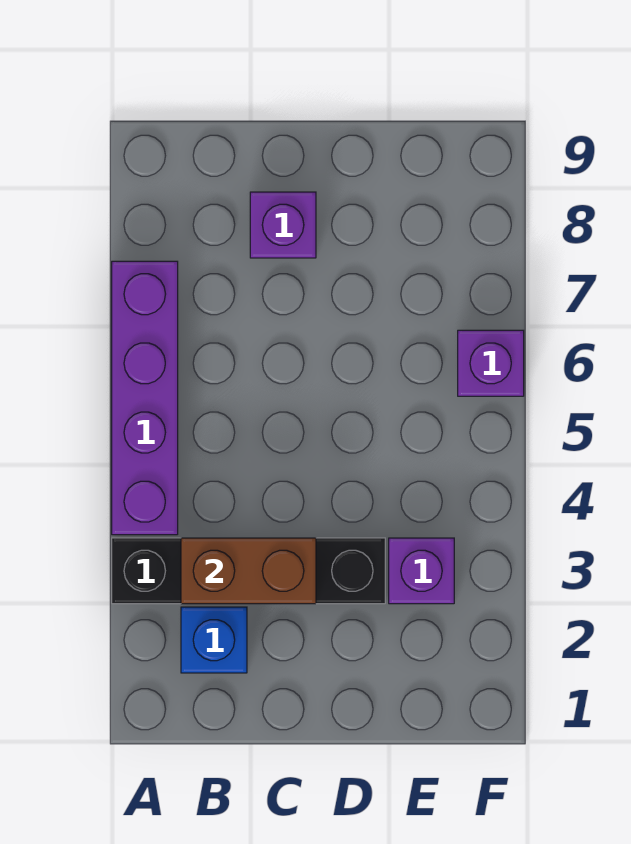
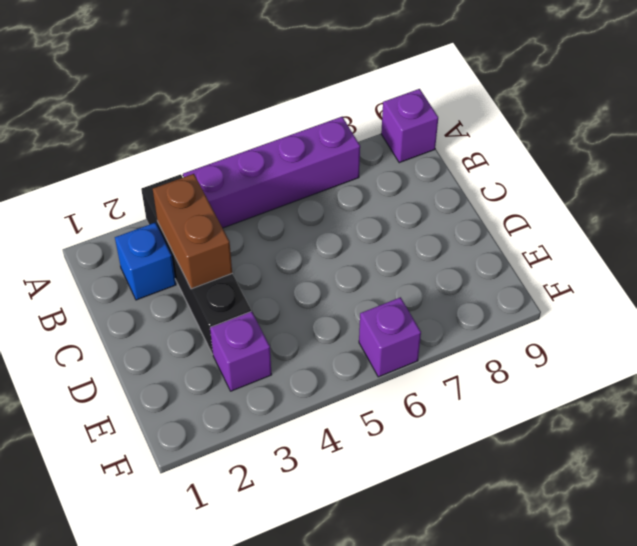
purple brick C8 level 1 -> purple brick A9 level 1

